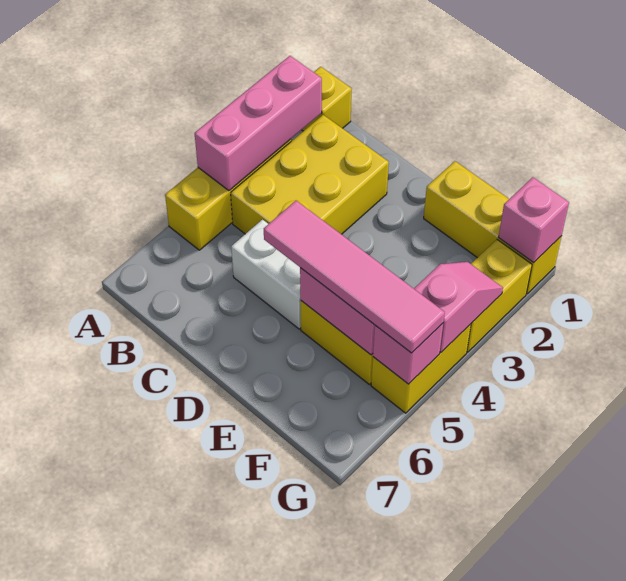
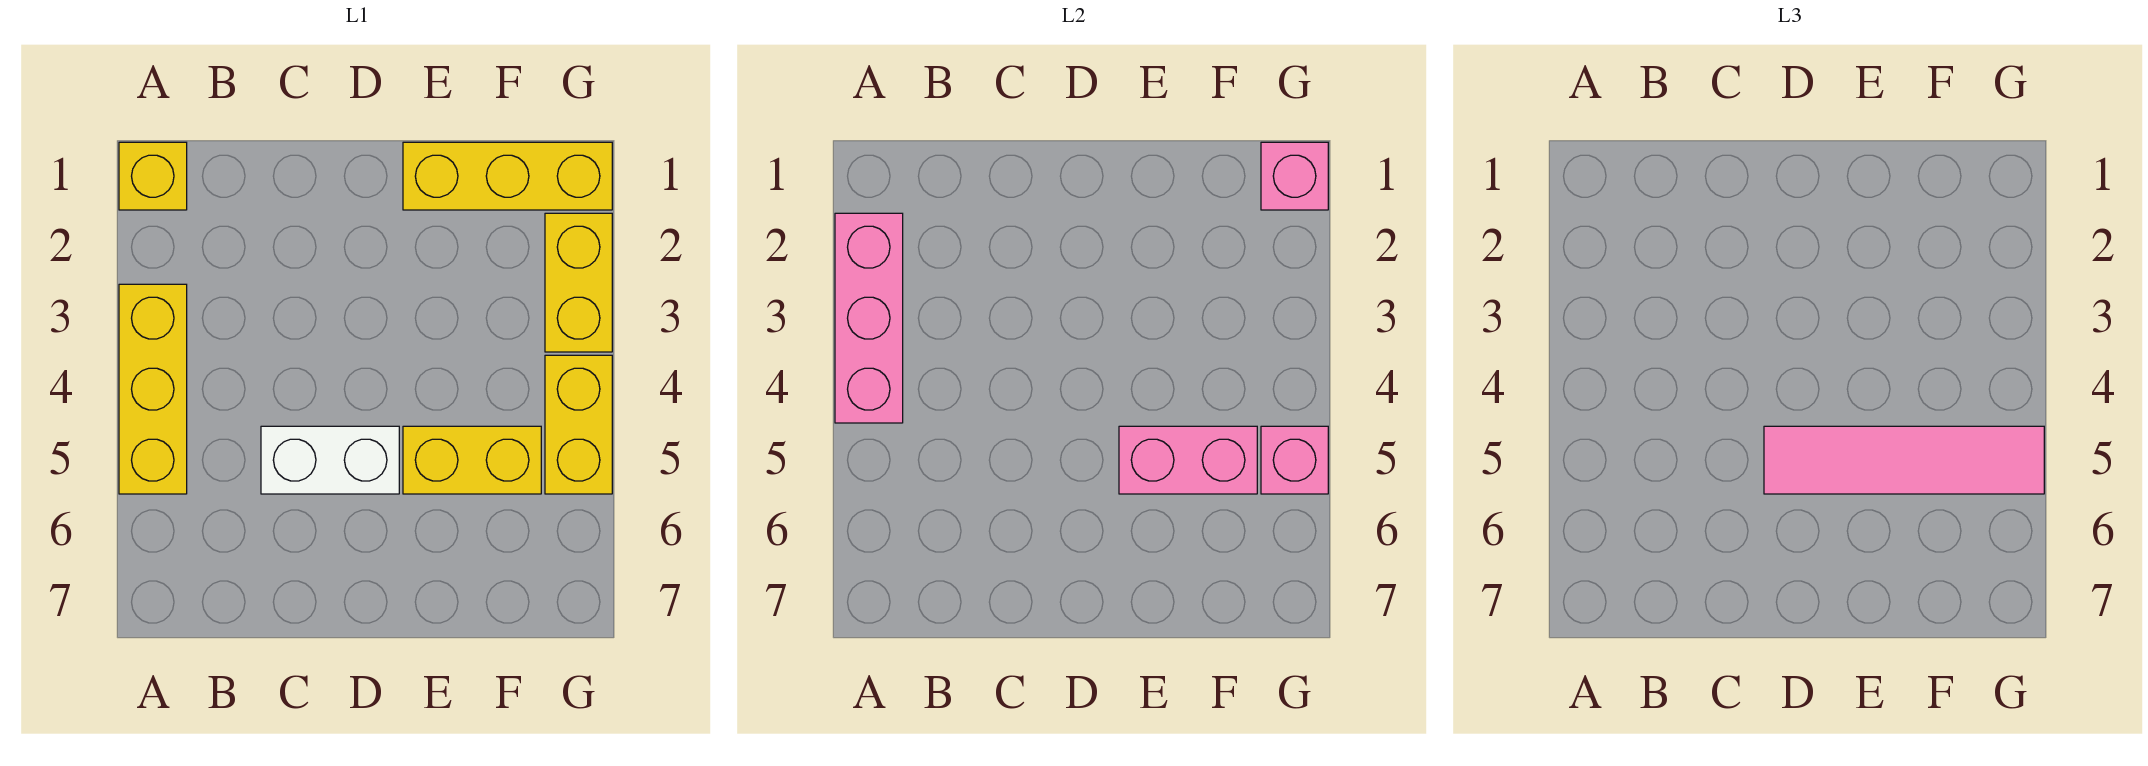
yellow brick B2:C4 level 1 -> none
pink slope G3:G4 level 2 top 4 -> none

